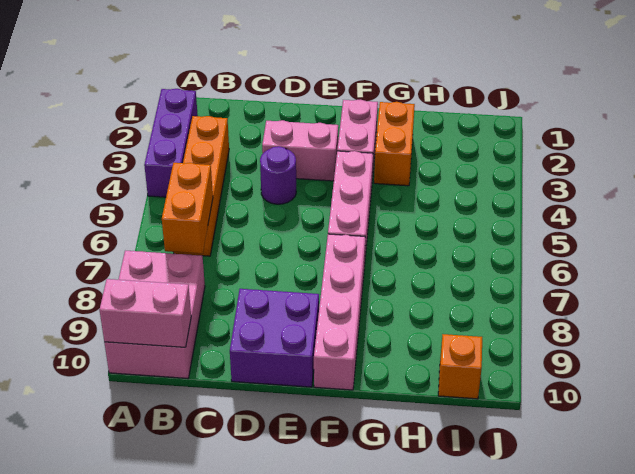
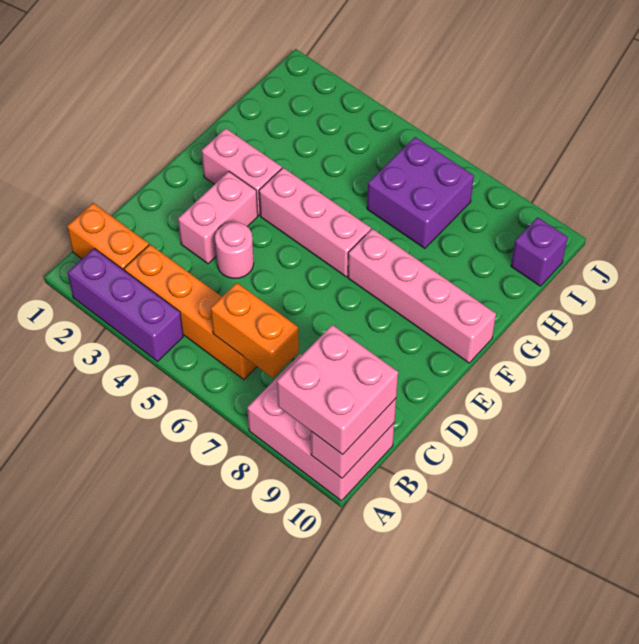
none -> pink brick A9:B10 level 3
purple round brick D4 level 1 -> pink round brick D4 level 1
purple brick D9:E10 level 1 -> purple brick H6:I7 level 1
orange brick G2:G3 level 1 -> orange brick B1:B2 level 1
orange brick I10 level 1 -> purple brick I10 level 1

